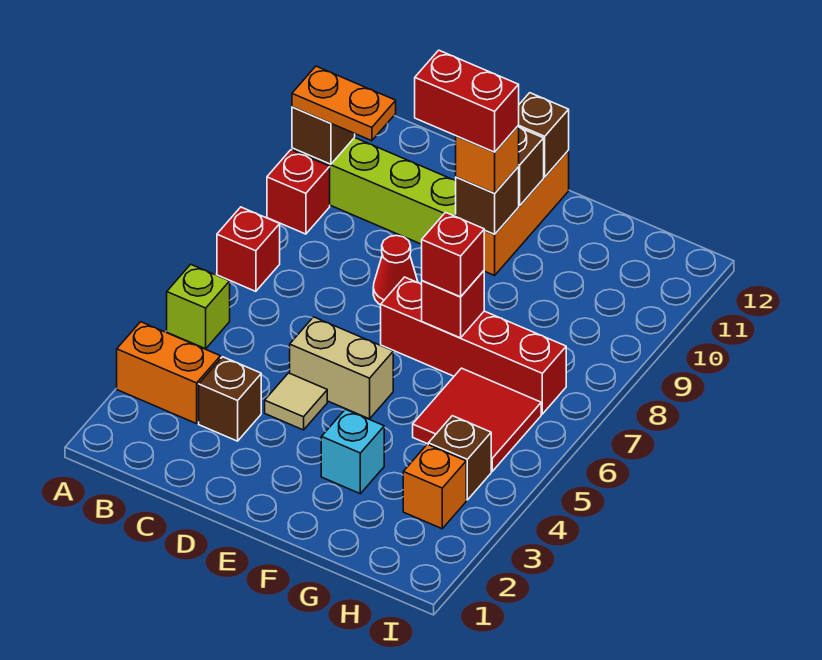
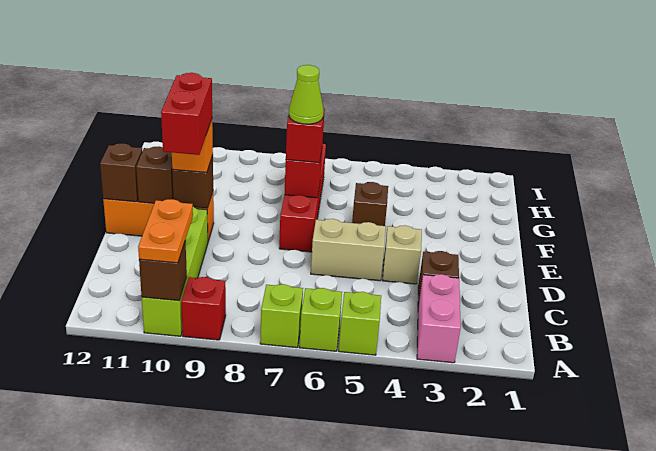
orange brick A3:B3 level 1 -> pink brick A3:B3 level 1
none -> lime brick A6 level 1
red brick A7 level 1 -> lime brick A7 level 1
tan tile D4 level 1 -> tan brick D4 level 1
tan brick D5:E5 level 1 -> tan brick D5:D6 level 1
red cone D8 level 1 -> none
cyan brick F3 level 1 -> none
none -> lime cone F7 level 4
red tile G5:H6 level 1 -> none
orange brick H3 level 1 -> none
brown brick H4 level 1 -> brown brick F5 level 1

